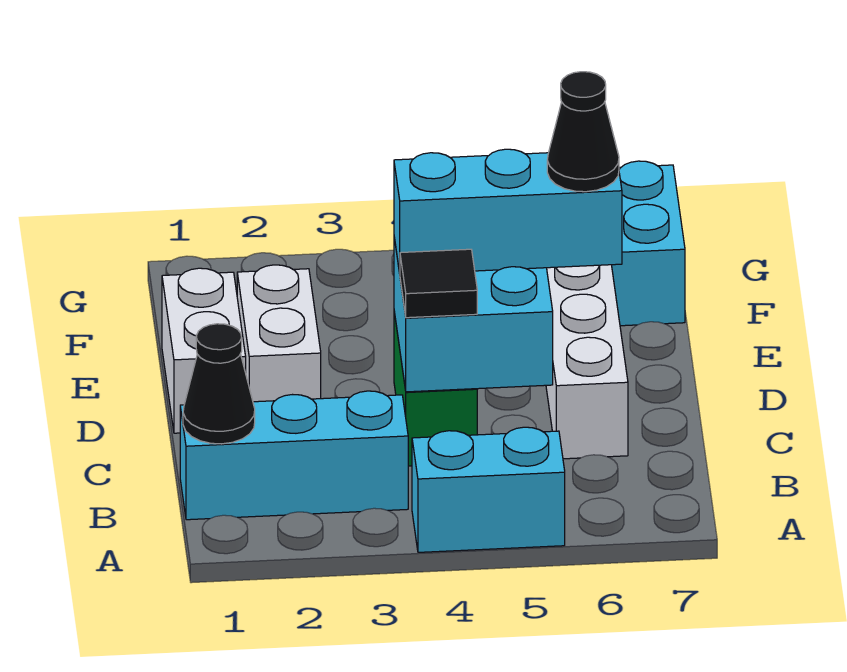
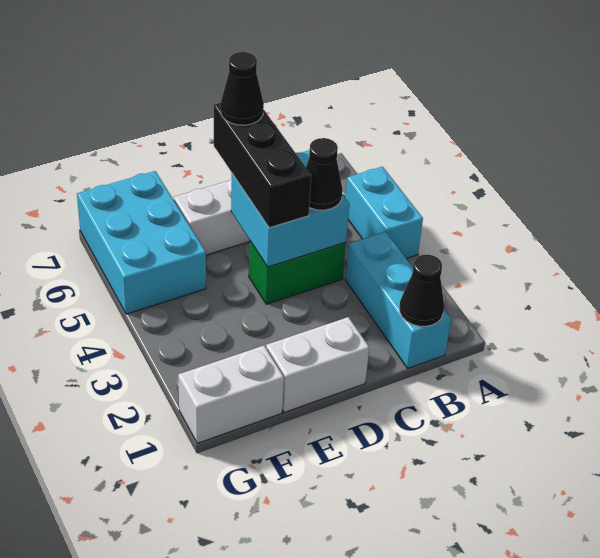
black tile C4 level 3 -> black cone C4 level 3
white brick D2:E2 level 1 -> white brick F1:G1 level 1
cyan brick D4:D6 level 3 -> black brick D4:D6 level 3

